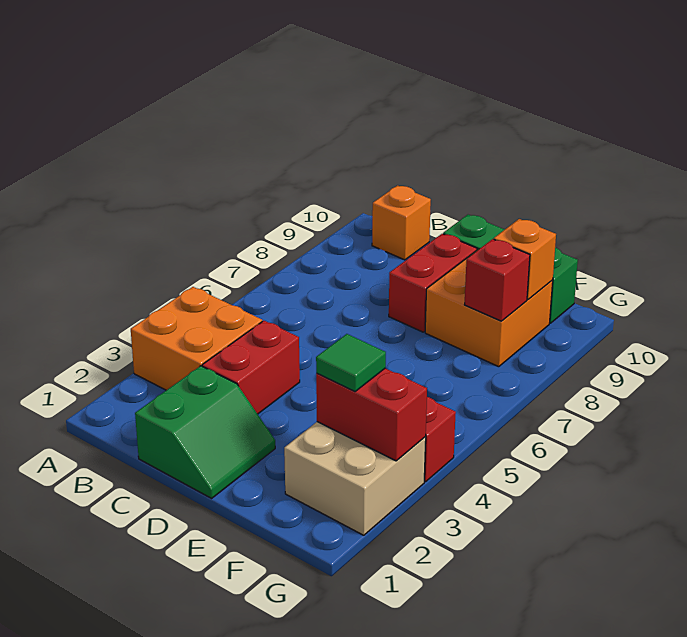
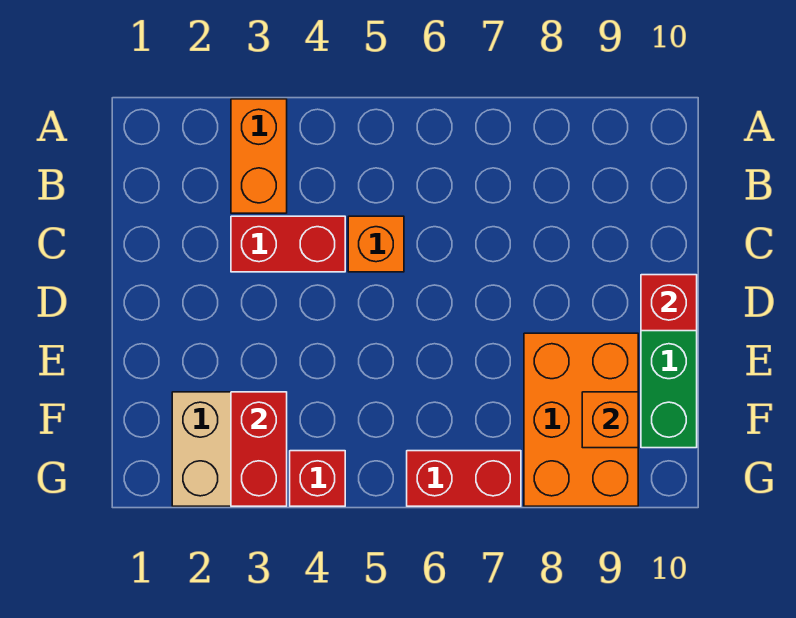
orange brick A3:B4 level 1 -> orange brick A3:B3 level 1
orange brick B10 level 1 -> orange brick C5 level 1
green slope C1:D2 level 1 top C -> none
red brick D8:D9 level 1 -> red brick G6:G7 level 1
orange brick E8:F9 level 1 -> orange brick E8:G9 level 1
green tile F3 level 3 -> none
red brick F8 level 2 -> red brick D10 level 2

